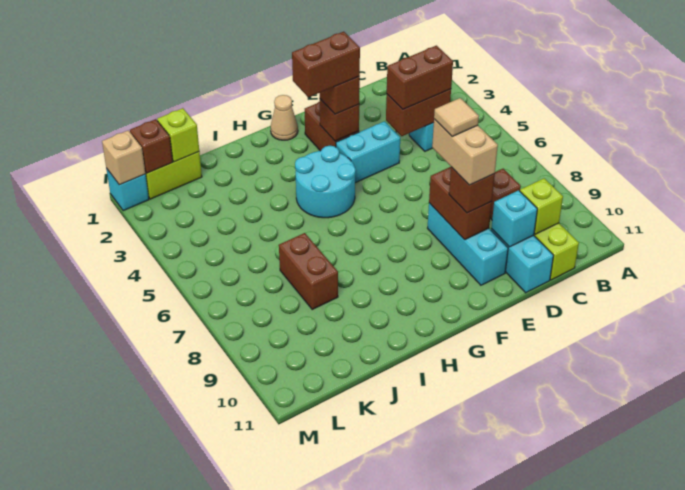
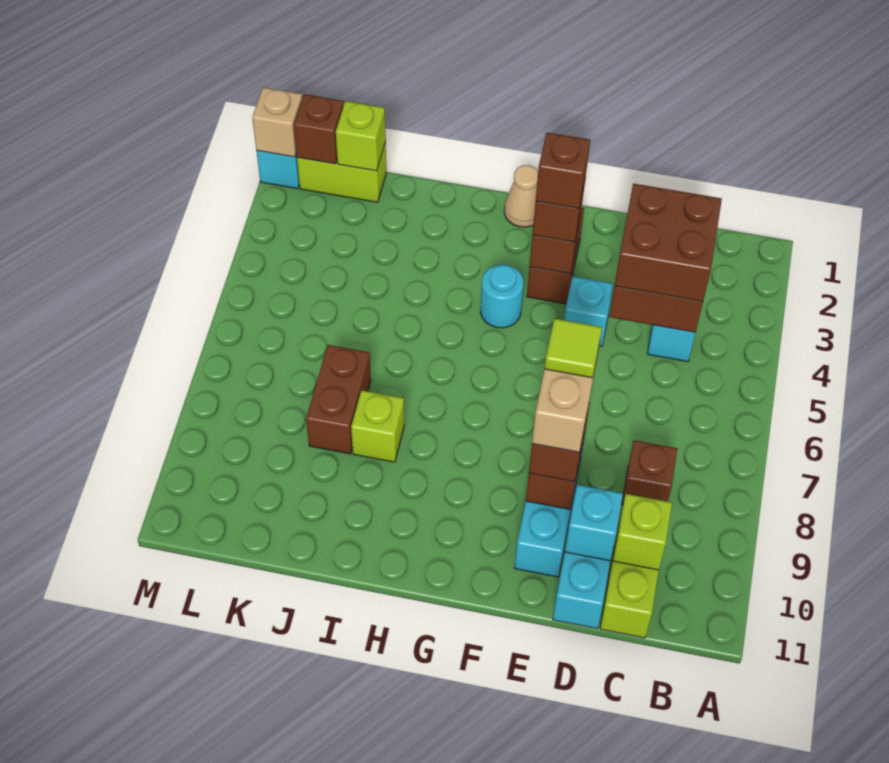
brown brick C4:D4 level 3 -> brown brick C3:D4 level 3
cyan brick E4:F4 level 1 -> cyan brick E4 level 1
tan tile E8 level 5 -> lime tile E8 level 5
brown brick F3:G3 level 4 -> brown brick F3 level 4
cyan round brick G4:H5 level 1 -> cyan round brick G4 level 1
none -> lime brick I8 level 1

